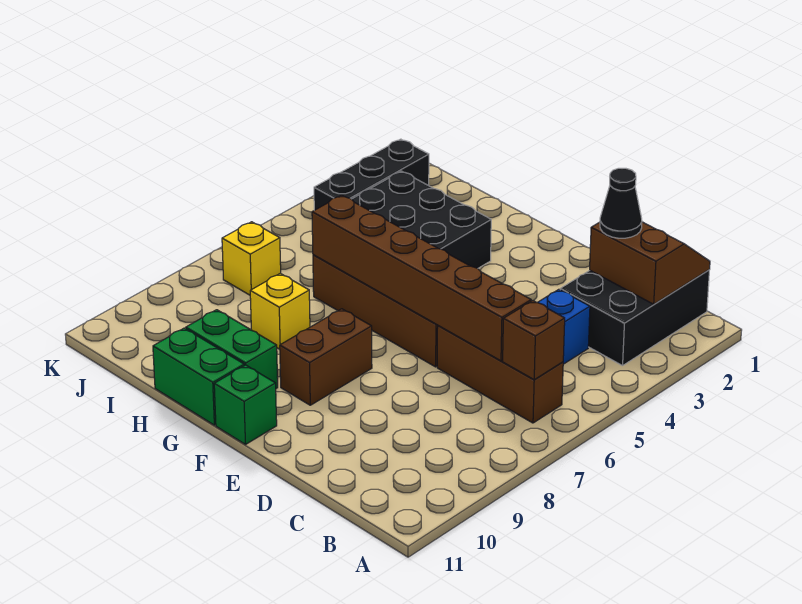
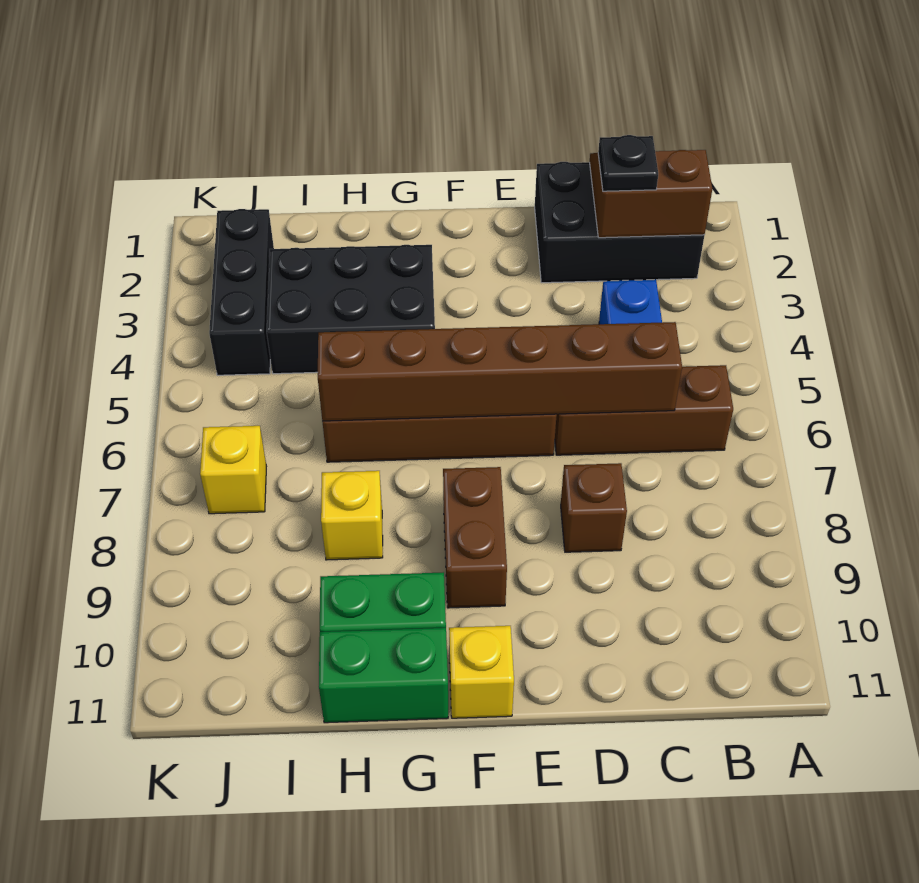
black brick B1:C3 level 1 -> black brick B1:D2 level 1
brown brick B6 level 2 -> brown brick D8 level 1
black cone C2 level 3 -> black plate C2 level 3
green brick F11 level 1 -> yellow brick F11 level 1

